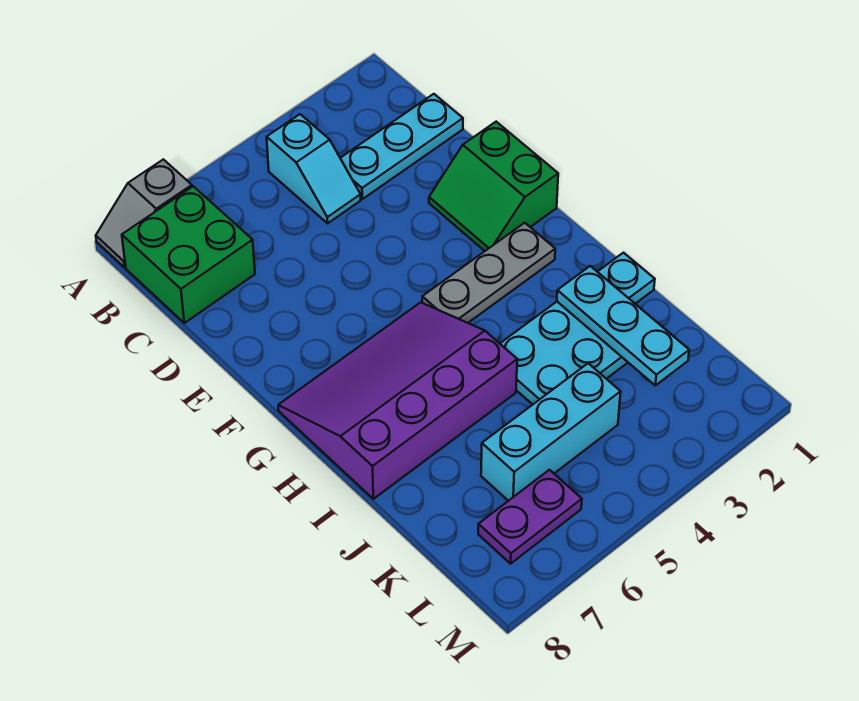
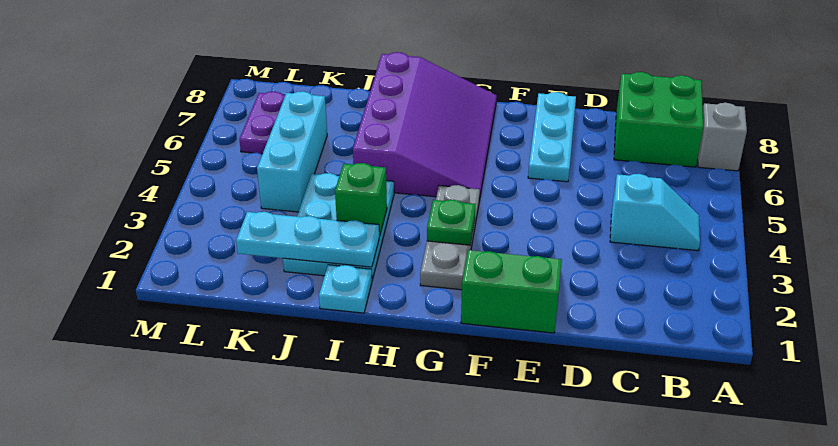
cyan slope B4:C4 level 1 top B -> cyan slope B4:C4 level 1 top C
cyan plate C1:C3 level 1 -> cyan plate E6:E8 level 1
none -> green plate G3 level 2
none -> green brick I3 level 2

